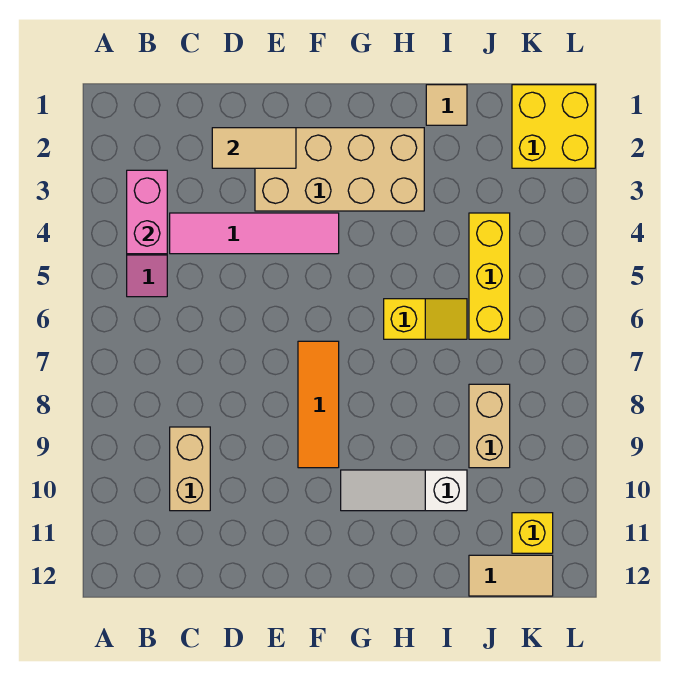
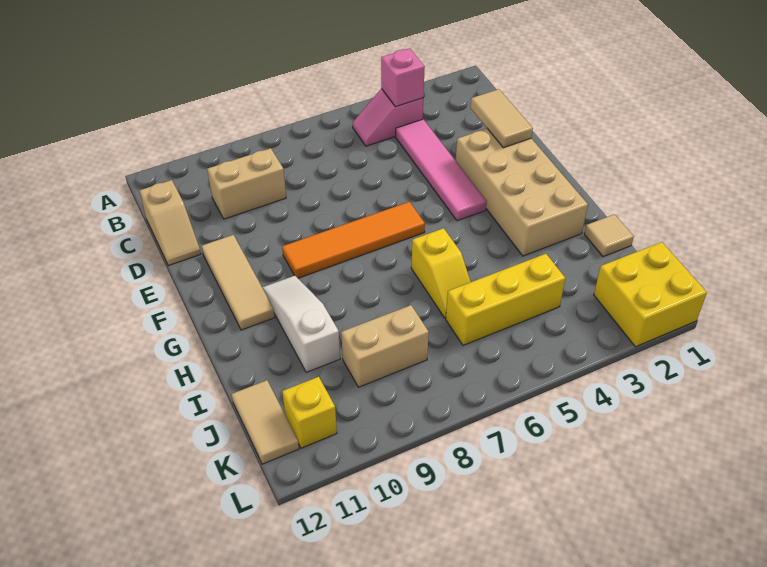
pink brick B3:B4 level 2 -> pink brick B4 level 2
none -> tan slope C12:D12 level 1 top C
none -> tan tile E11:G11 level 1
orange tile F7:F9 level 1 -> orange tile F6:F9 level 1

